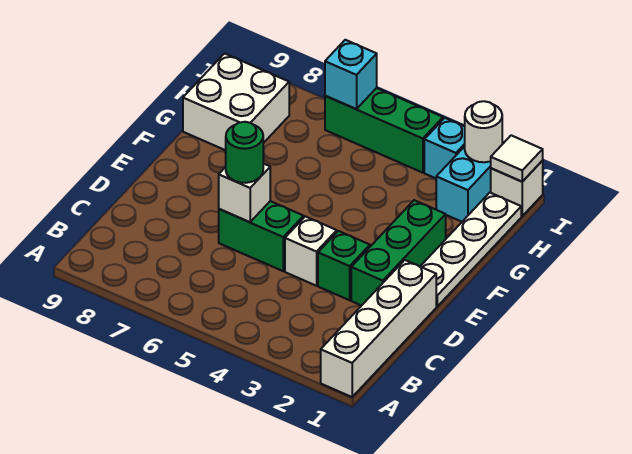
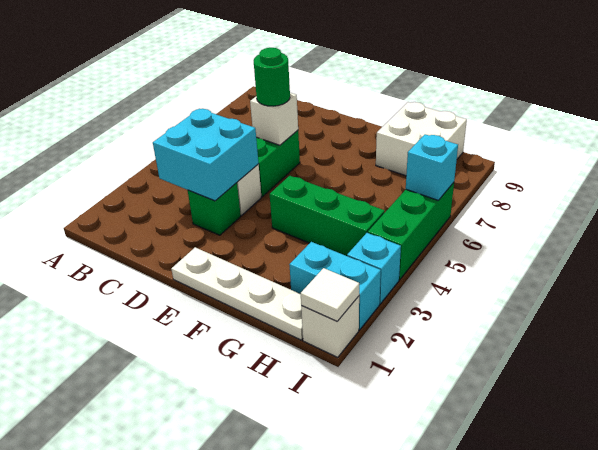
white brick A1:D1 level 1 -> none
none -> cyan brick C3:D4 level 2
green brick D2:F2 level 1 -> green brick F4:H4 level 1
white round brick I2 level 2 -> none

